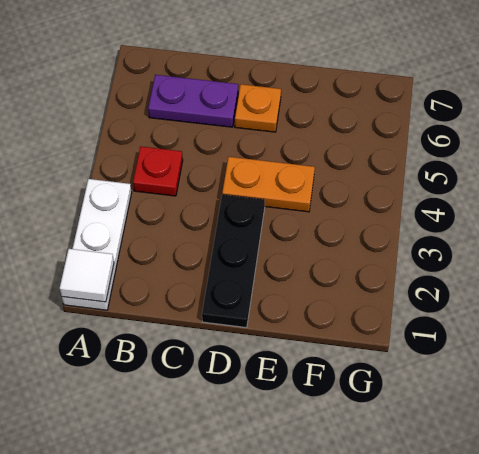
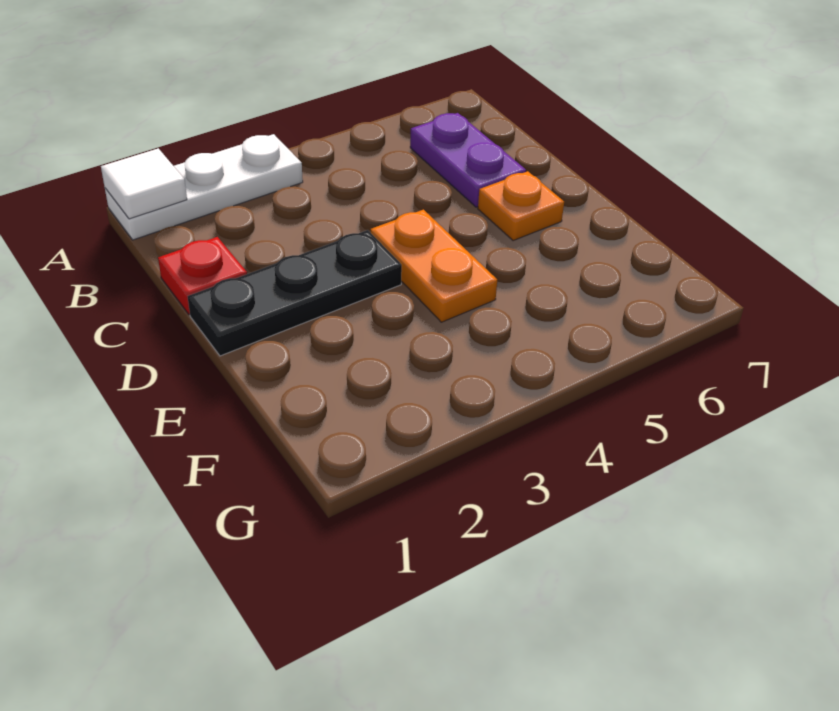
red plate B4 level 1 -> red plate C1 level 1

